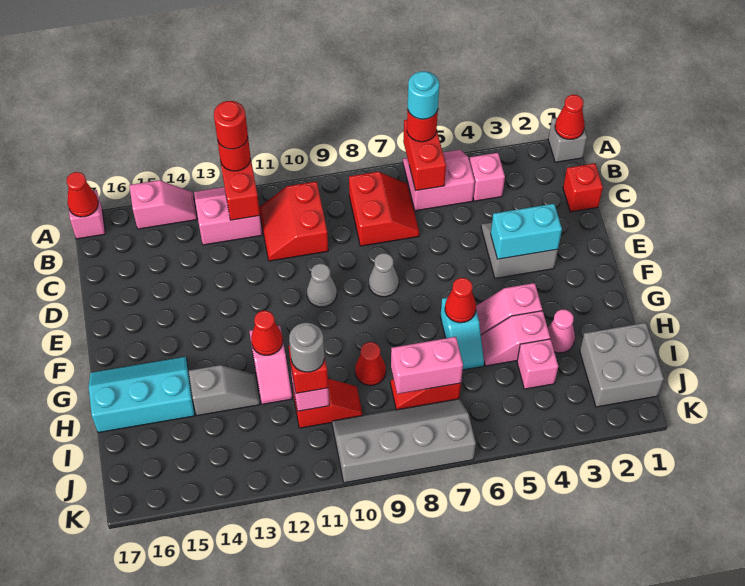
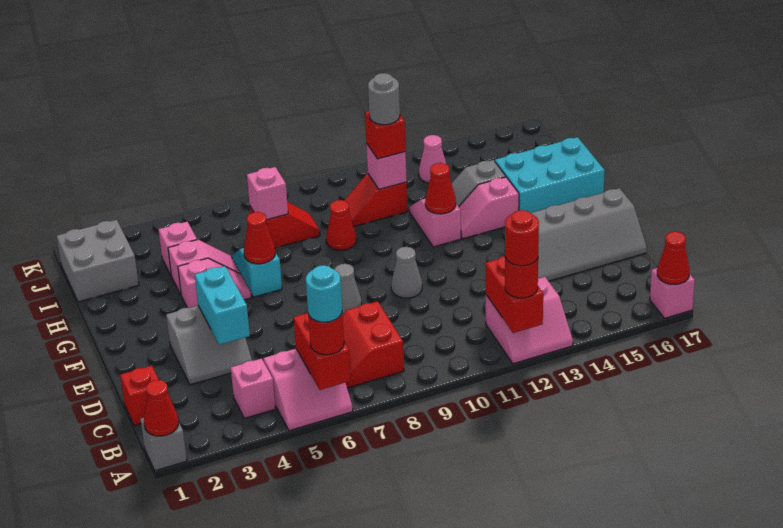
pink slope A14:A15 level 1 top 15 -> pink slope G13:G14 level 1 top 14
red slope B10:C11 level 1 top 10 -> none
cyan brick E3:E4 level 2 -> cyan brick D4:E4 level 2
cyan slope G15:H17 level 1 top H -> cyan brick G15:H17 level 1
pink cone H3 level 1 -> pink cone J13 level 1
pink brick I7:I8 level 2 -> pink brick I7 level 2
grey slope J7:K10 level 1 top K -> grey slope D14:E17 level 1 top E

